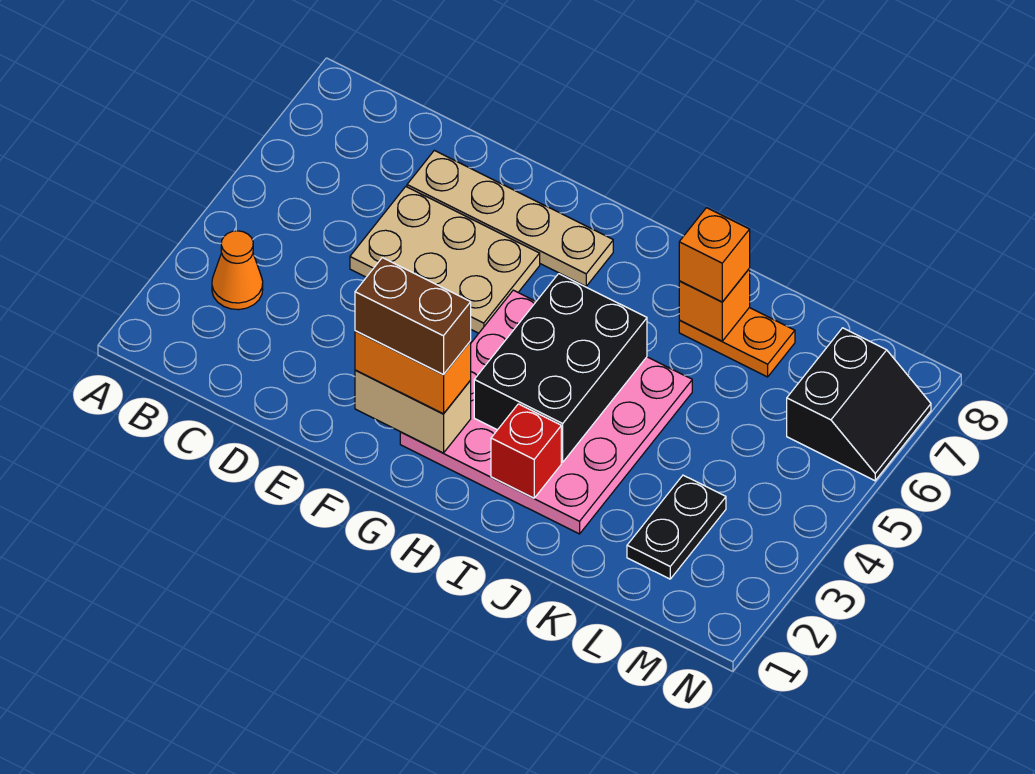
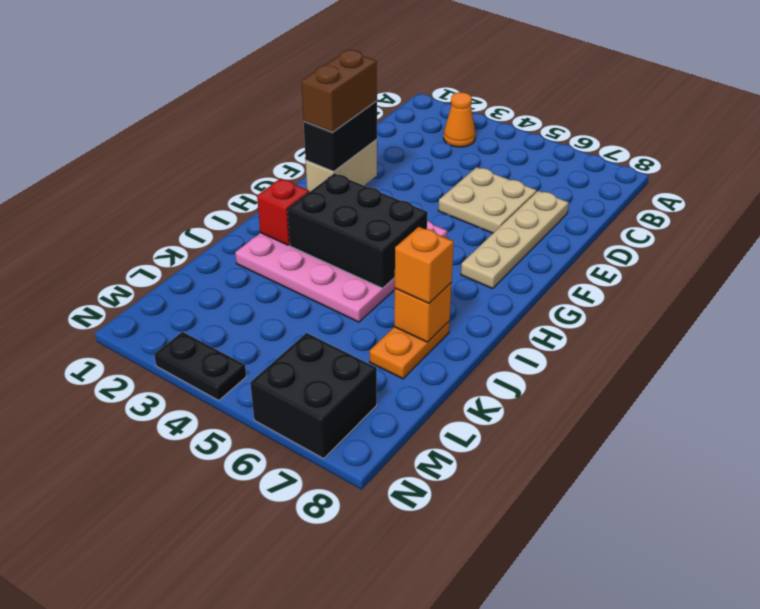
tan plate D5:F6 level 1 -> tan plate D5:E6 level 1
orange brick F2:G2 level 3 -> black brick F2:G2 level 3
black plate L2:L3 level 1 -> black plate N3:N4 level 1
black slope M6:N7 level 1 top M -> black brick M6:N7 level 1

